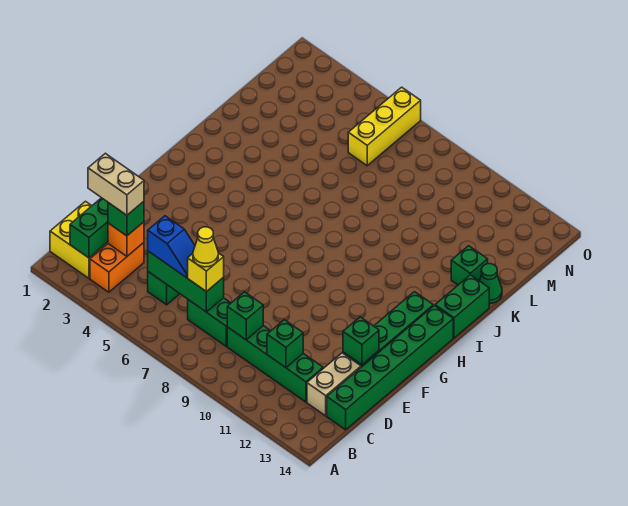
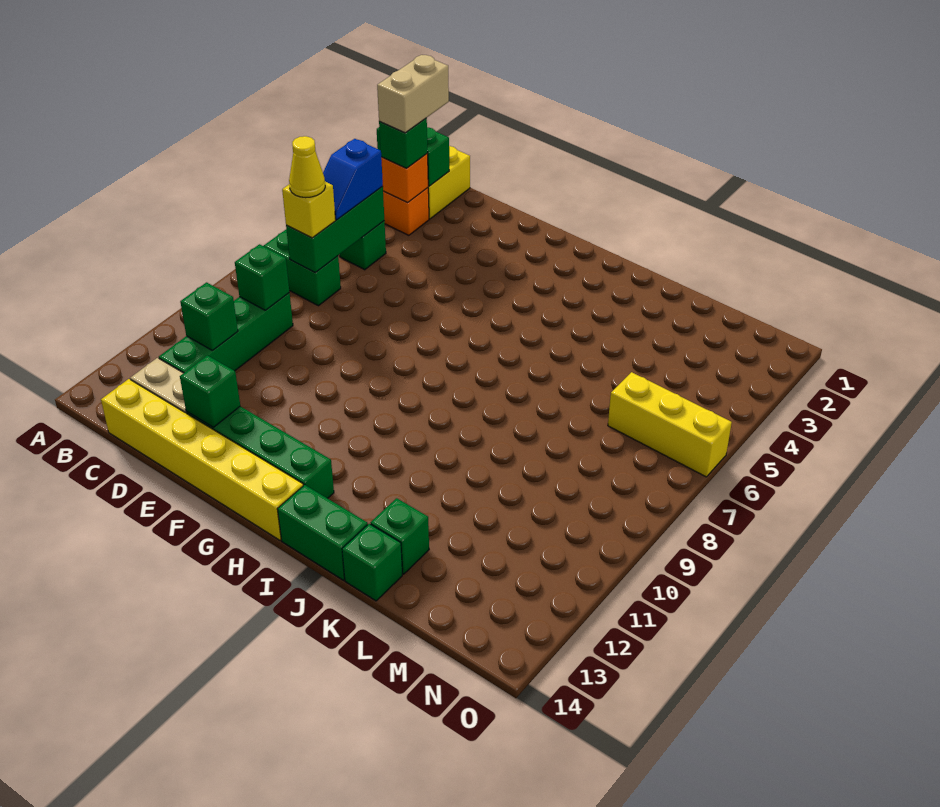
green brick C7:C8 level 1 -> green brick B7:C7 level 1
green brick C14:H14 level 1 -> yellow brick C14:H14 level 1
green cone K14 level 1 -> green brick K14 level 1

